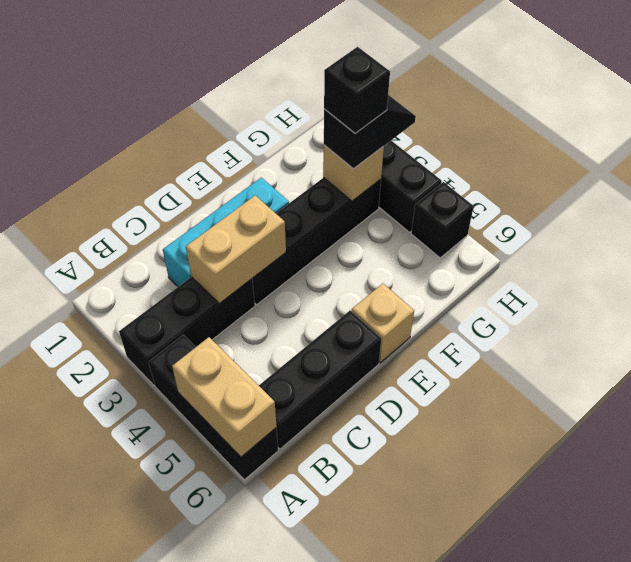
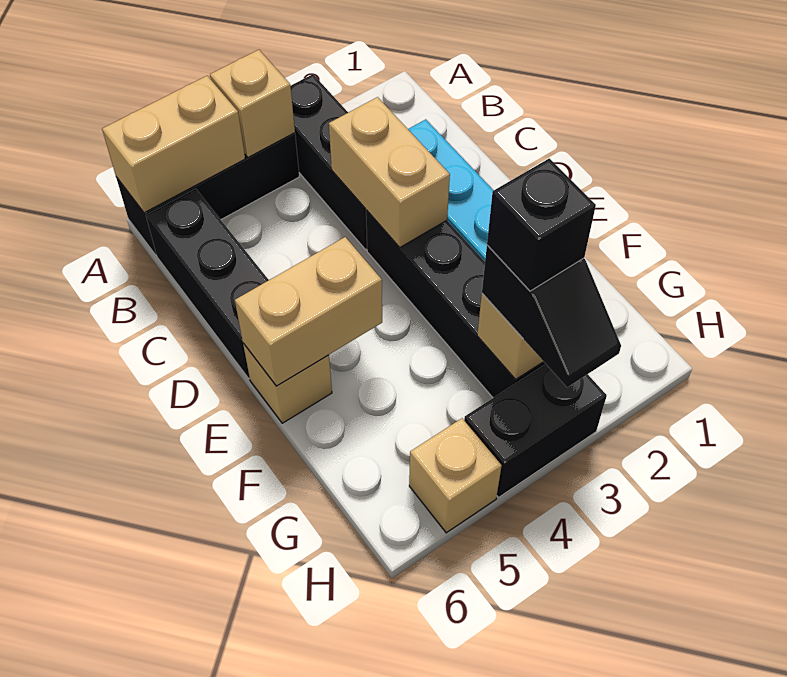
none -> tan brick A4 level 2
none -> tan brick E5:E6 level 2
black brick H5 level 1 -> tan brick H5 level 1

